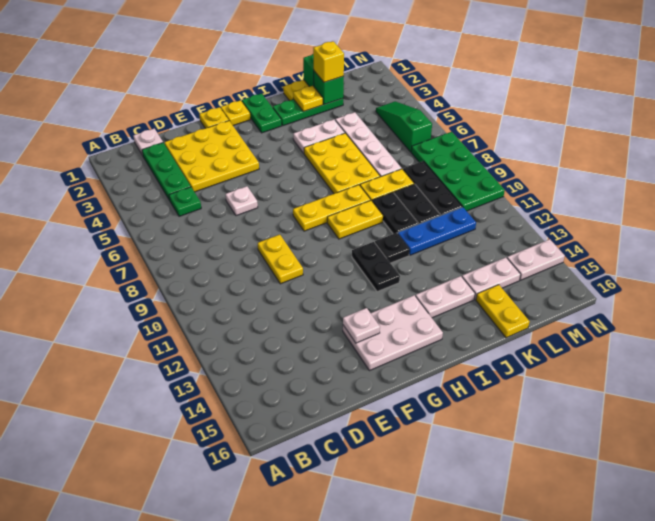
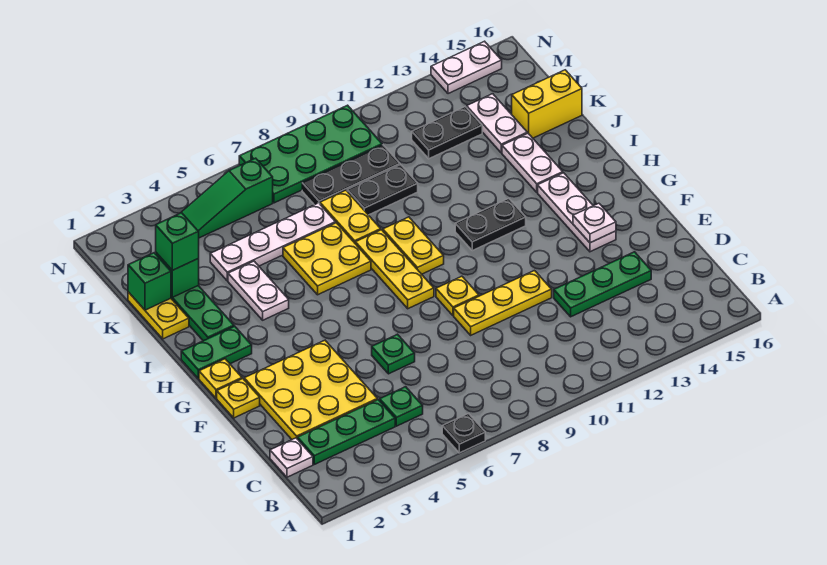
none -> green plate D12:D14 level 1
white plate E6 level 1 -> green plate E6 level 1
yellow plate E9:E10 level 1 -> yellow plate E9:E11 level 1
white plate F14:H15 level 1 -> white plate F14:H14 level 1
yellow plate I5:J7 level 1 -> yellow plate I6:J7 level 1
black plate I11 level 1 -> black plate A6 level 1
yellow plate J2 level 2 -> yellow plate F9 level 1
black plate J9:J10 level 1 -> black plate L12:L13 level 1
blue plate J11:L11 level 1 -> none
yellow brick K2 level 3 -> green brick K2 level 3
yellow plate K15:K16 level 1 -> yellow brick K15:K16 level 1
white plate M14:N14 level 1 -> white plate N14:N15 level 1

